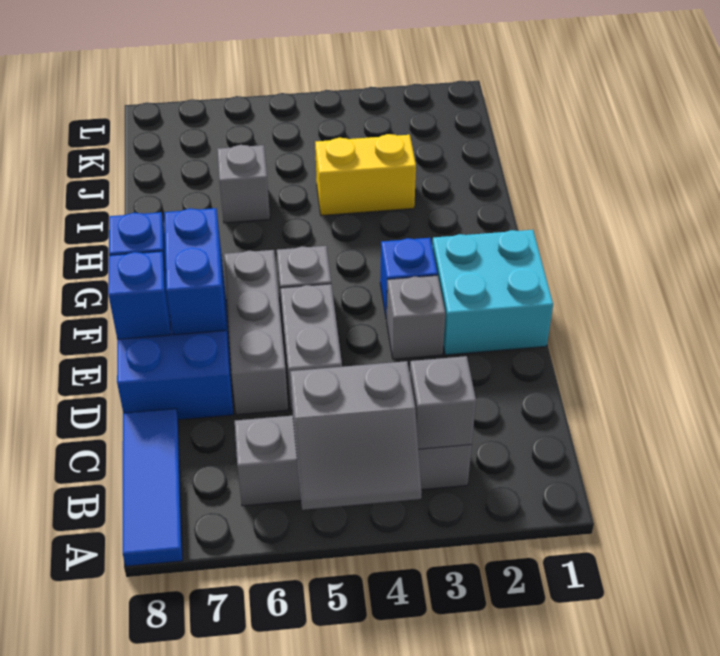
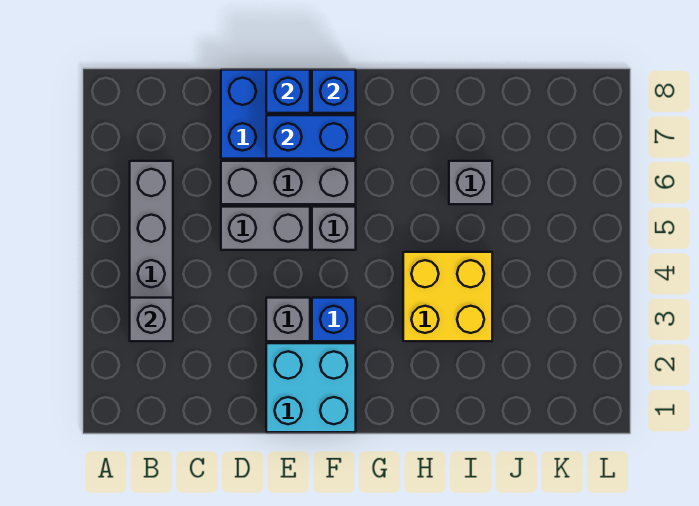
grey slope A4:B5 level 2 top B -> none
blue tile A8:C8 level 1 -> none
yellow brick I3:I4 level 1 -> yellow brick H3:I4 level 1

